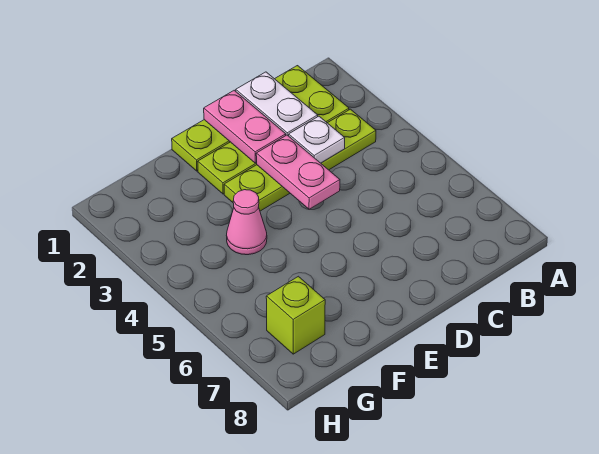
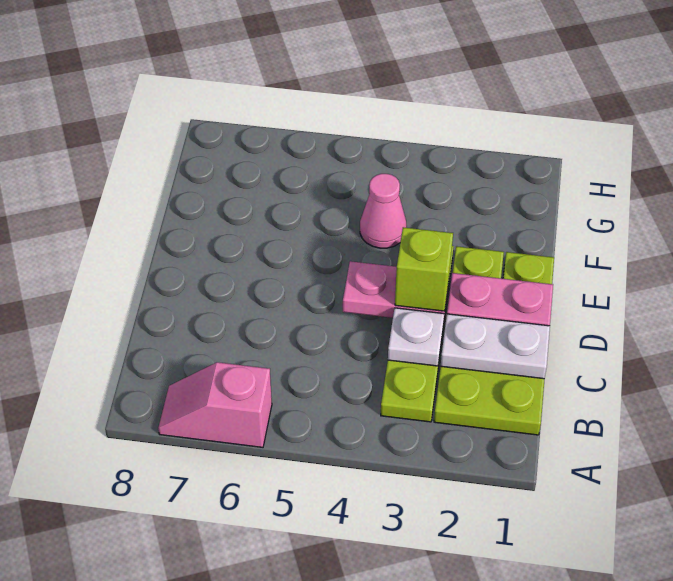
none -> pink slope A6:A7 level 1 top 6
lime brick G7 level 1 -> lime brick D3 level 3

